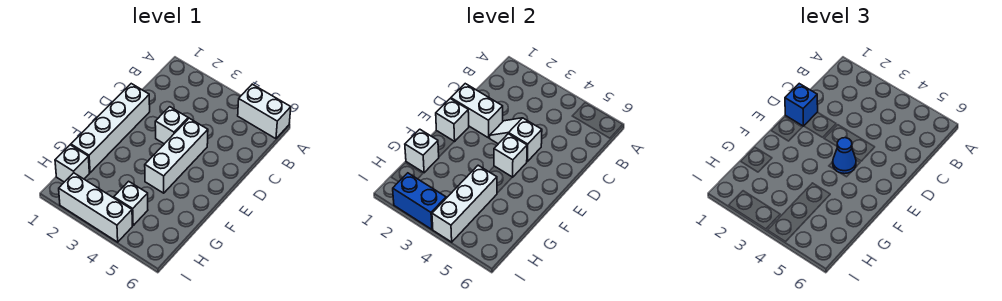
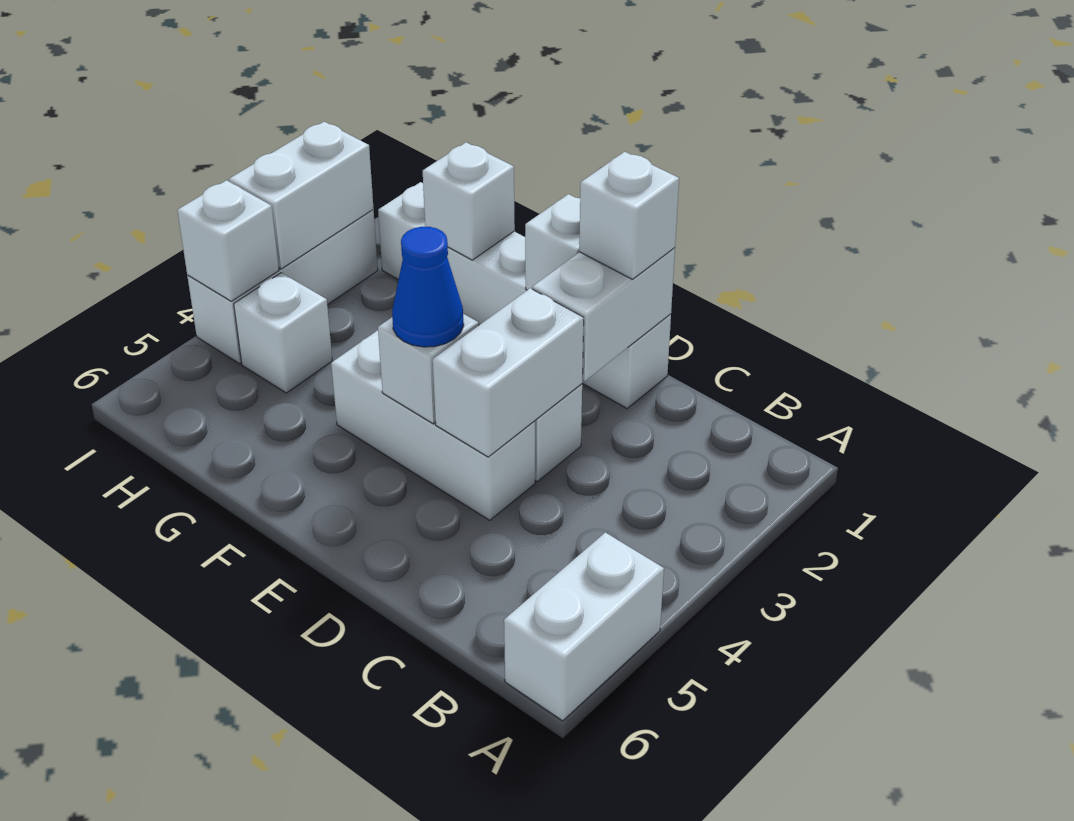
blue brick D1 level 3 -> white brick D1 level 3
white slope D3:D4 level 2 top 4 -> white brick D3:D4 level 2
white brick G4:I4 level 2 -> white brick I4 level 2
blue brick I2:I3 level 2 -> white brick I2:I3 level 2

